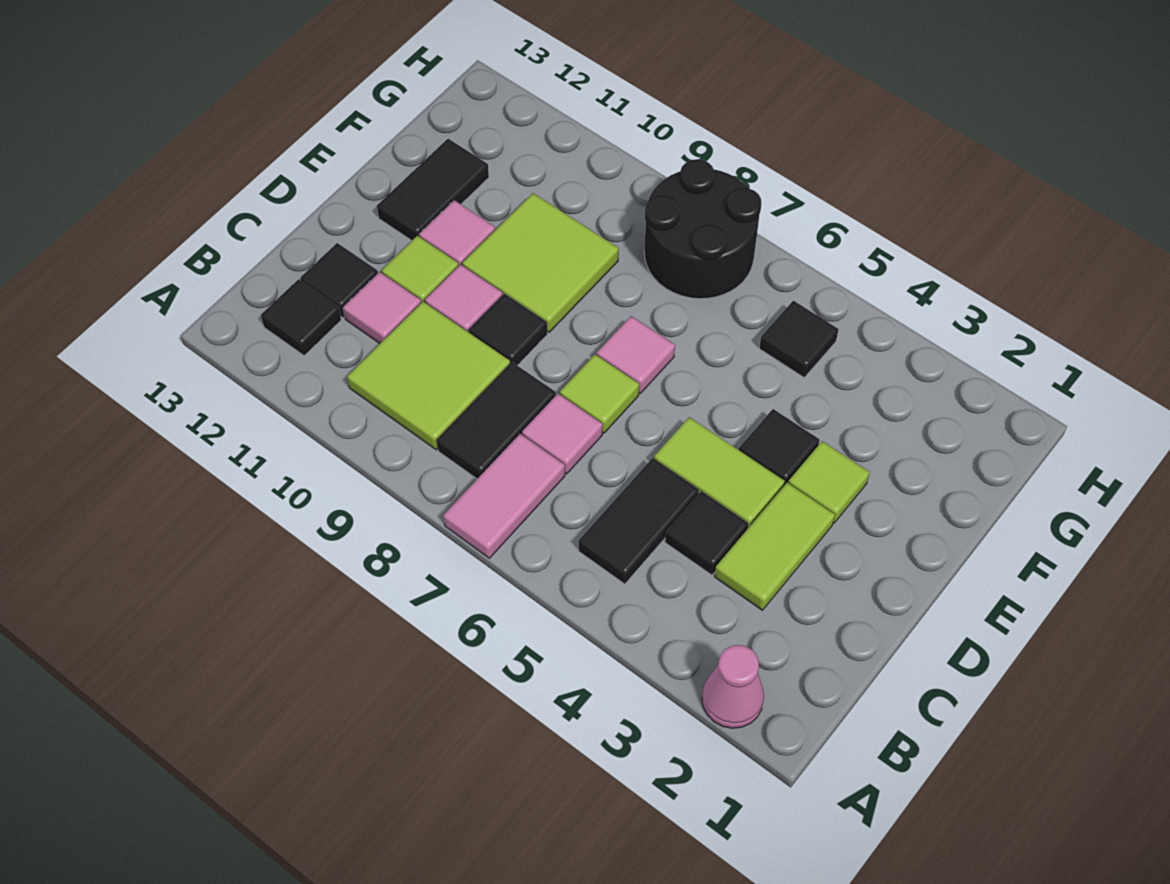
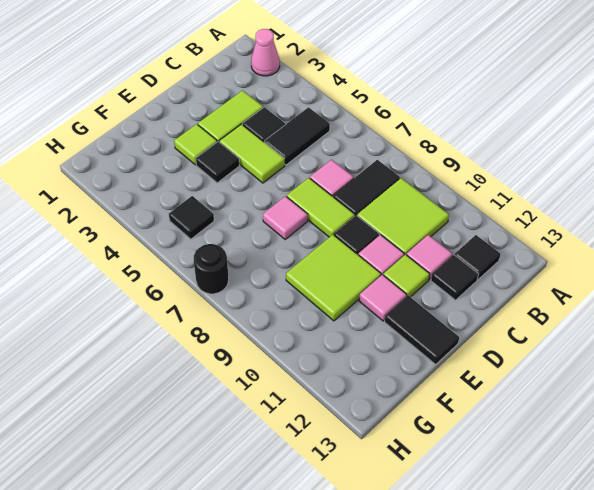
pink tile A7:B7 level 1 -> none
lime tile D7 level 1 -> lime tile D7:D8 level 1
black tile E12:F12 level 1 -> black tile E12:E13 level 1
black round brick G7:H8 level 1 -> black round brick H7 level 1

